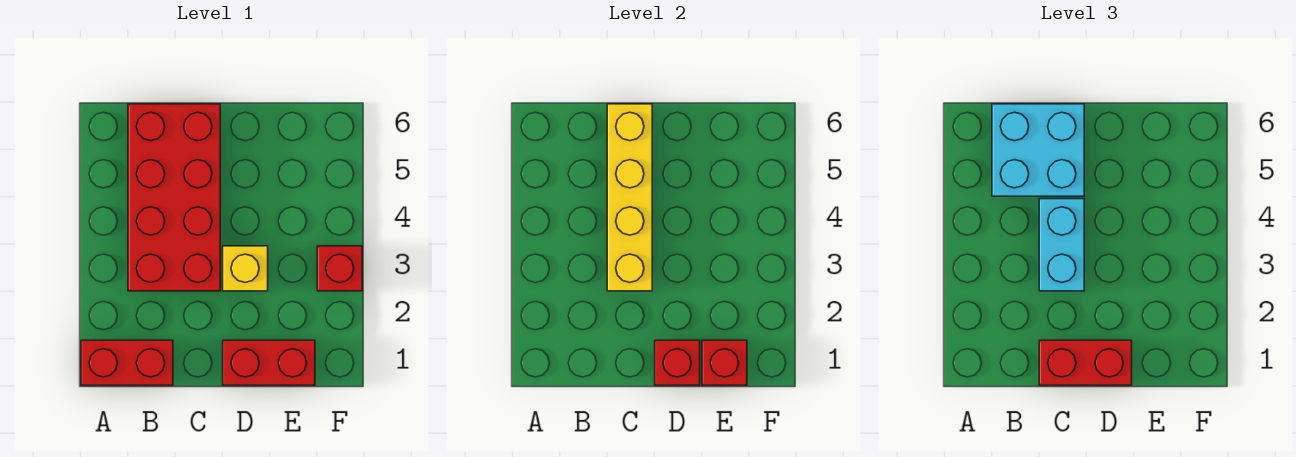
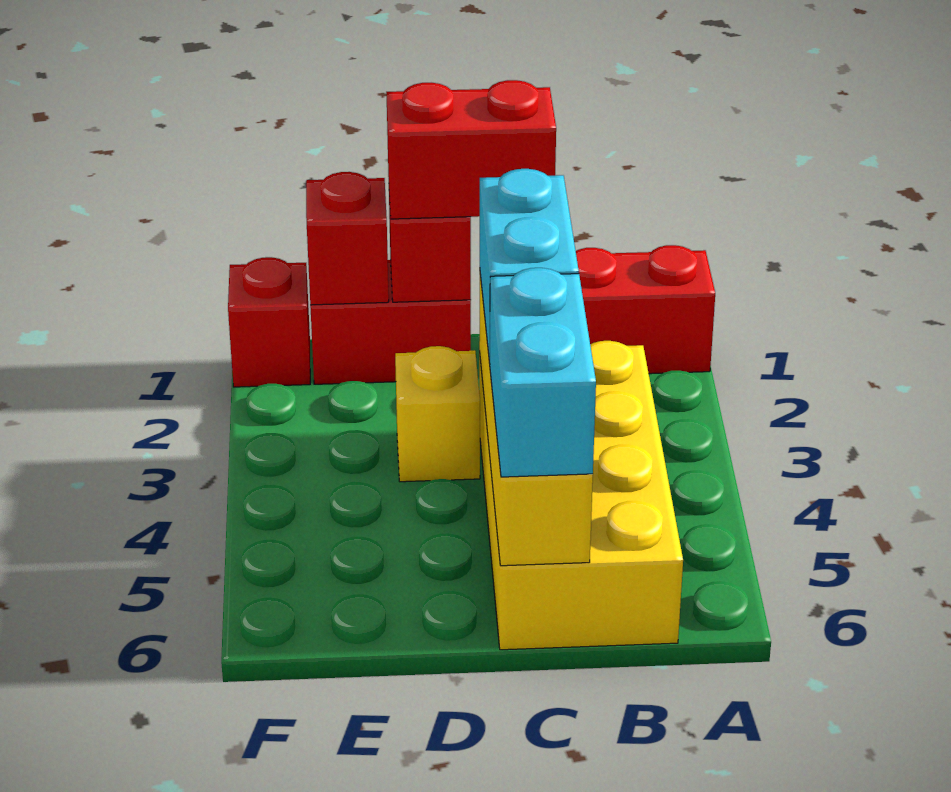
red brick B3:C6 level 1 -> yellow brick B3:C6 level 1
cyan brick B5:C6 level 3 -> cyan brick C5:C6 level 3
red brick F3 level 1 -> red brick F1 level 1

